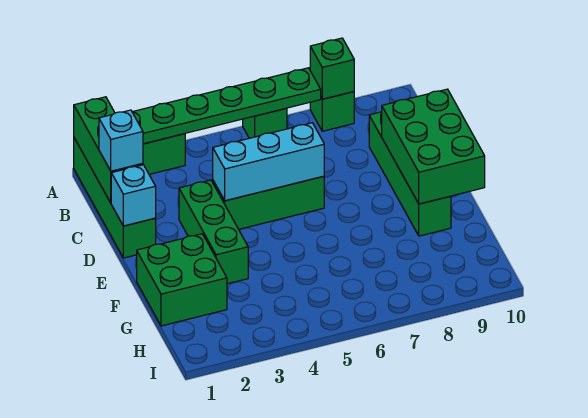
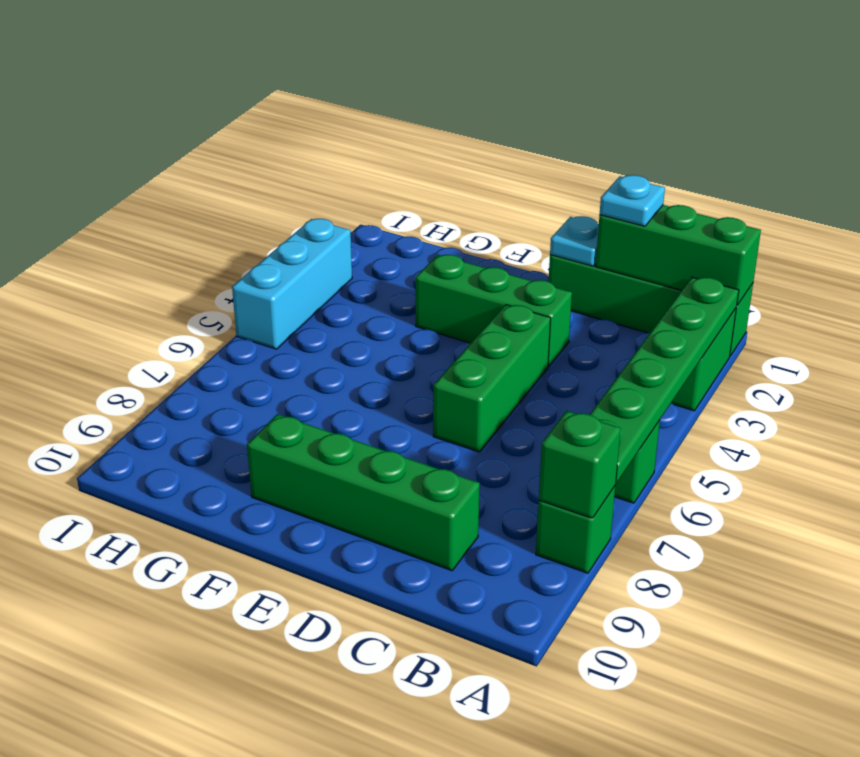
cyan brick C1 level 3 -> cyan plate C1 level 3
cyan brick D1 level 2 -> cyan plate D1 level 2
cyan brick D4:D6 level 2 -> cyan brick I3:I5 level 1
green brick D9:F10 level 2 -> none
green brick F1:G2 level 1 -> none

